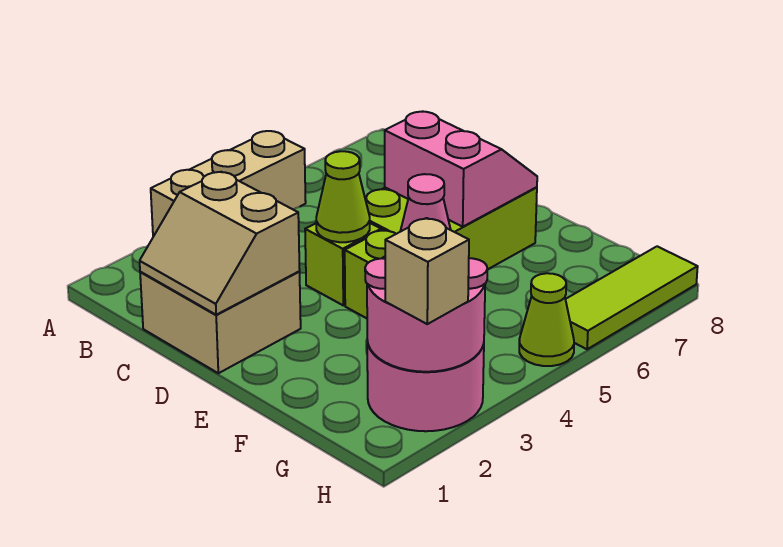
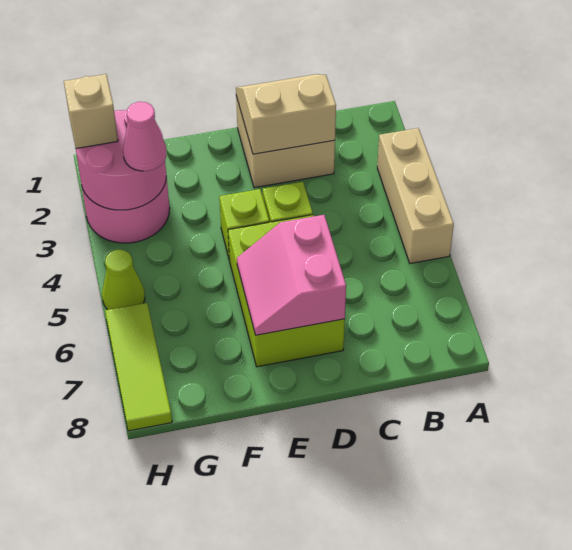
lime cone D4 level 2 -> none
pink slope D6:E7 level 2 top 6 -> pink slope D6:E7 level 2 top D

